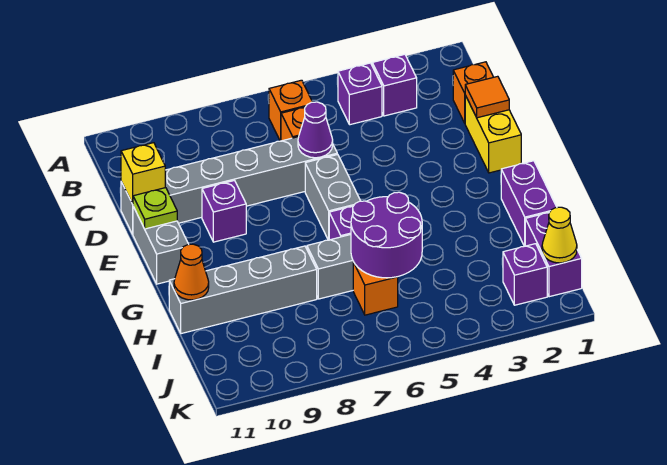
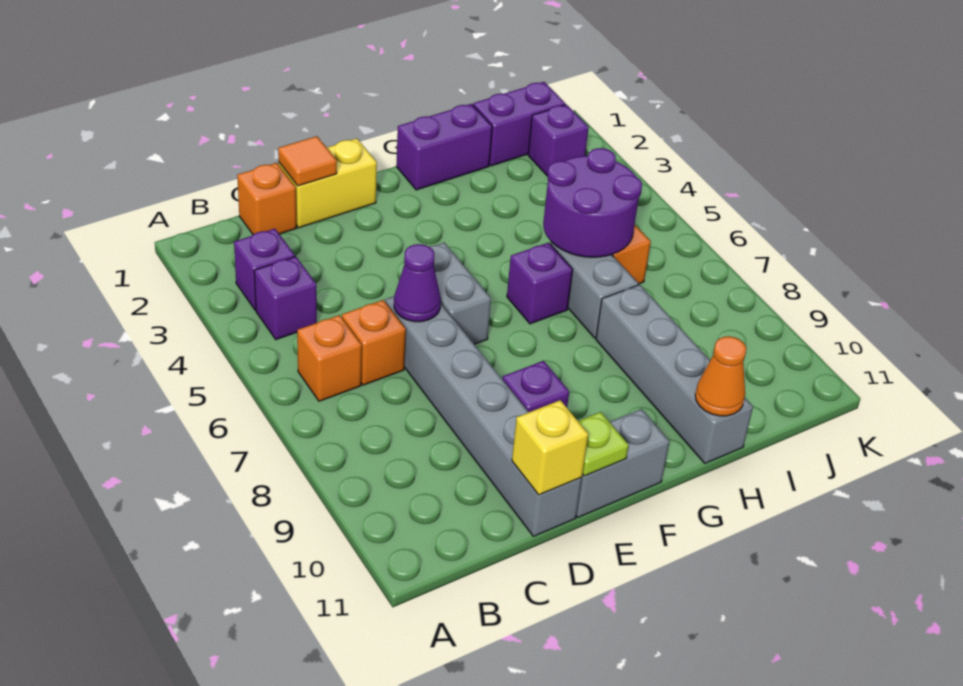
grey brick E6:F6 level 1 -> grey brick E5:E6 level 1
yellow cone J1 level 2 -> none

